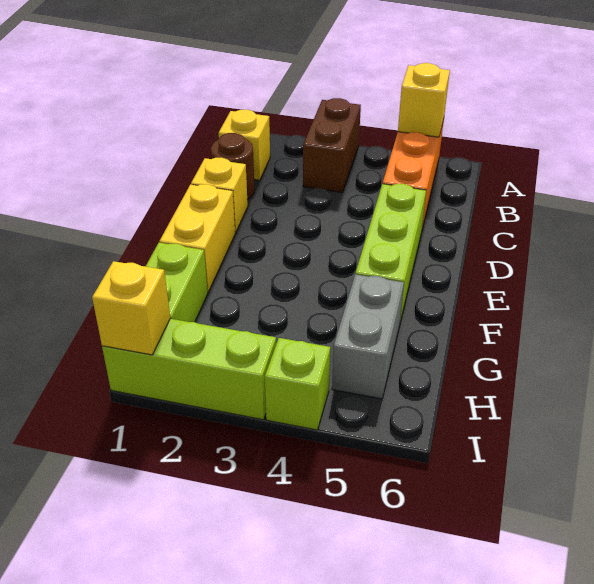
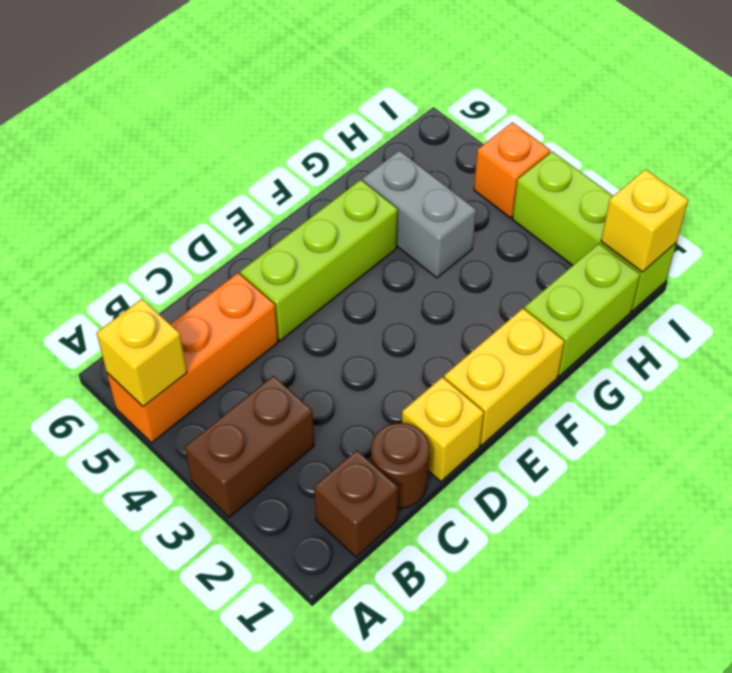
yellow brick B1 level 1 -> brown brick B1 level 1
grey brick G5:H5 level 1 -> grey brick G4:G5 level 1
lime brick I4 level 1 -> orange brick I4 level 1

